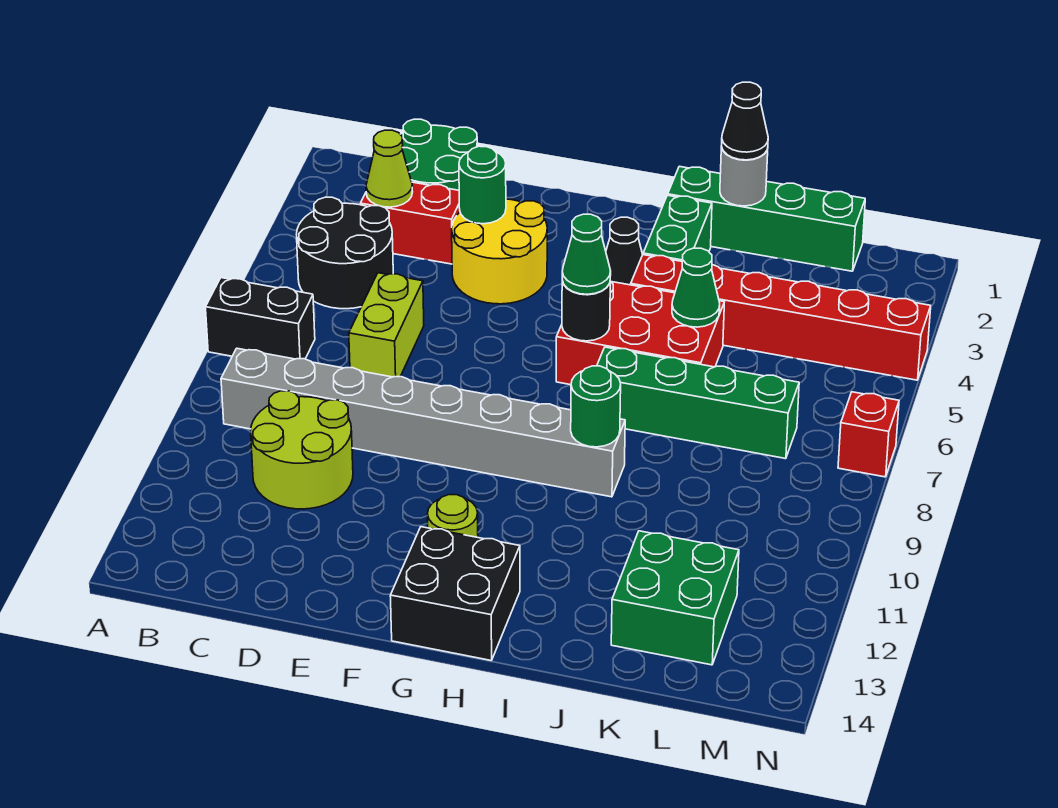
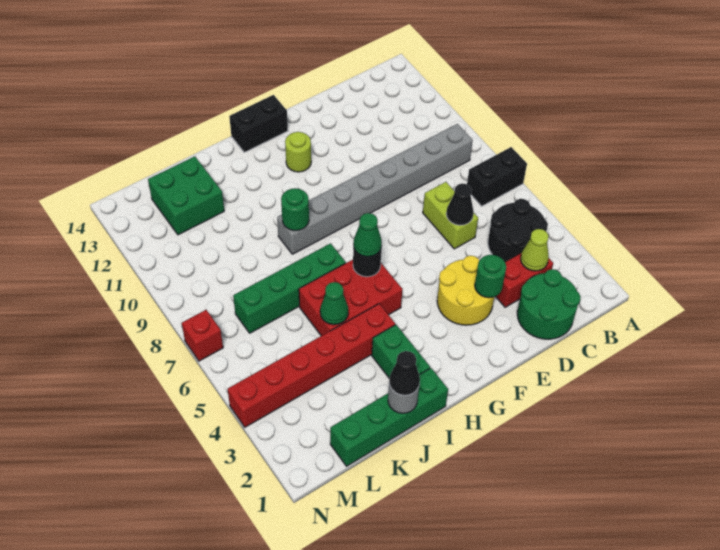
lime round brick C10:D11 level 1 -> none
black brick G13:H14 level 1 -> black brick G14:H14 level 1
black cone H3 level 1 -> black cone D6 level 2

